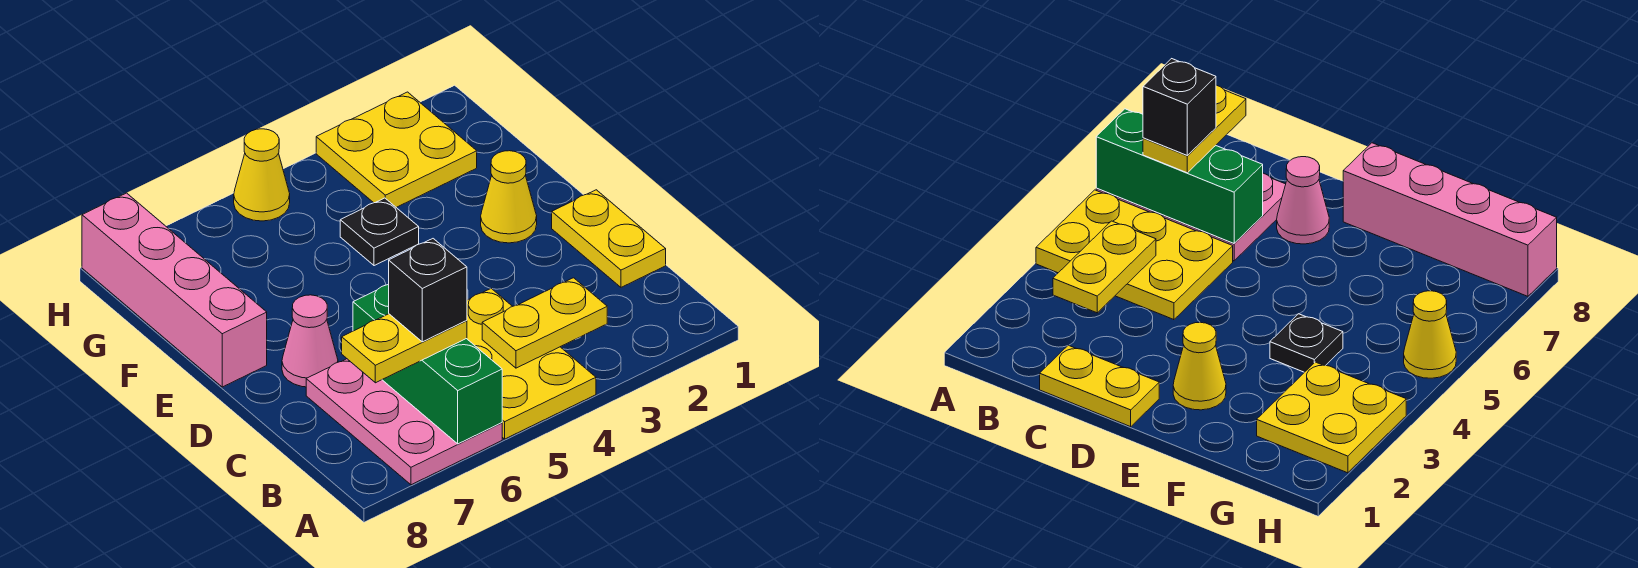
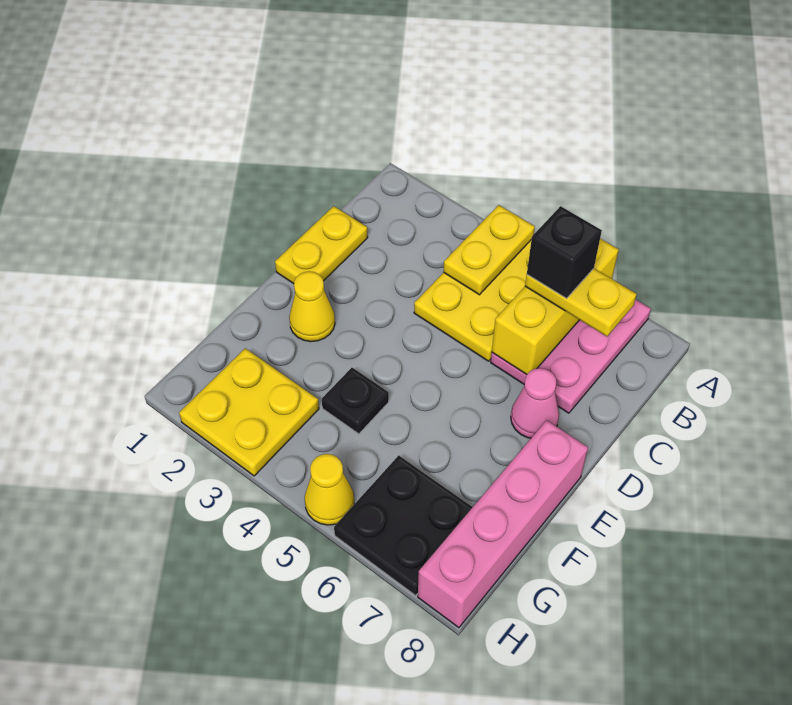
green brick A6:C6 level 2 -> yellow brick A6:C6 level 2
yellow plate B3:B4 level 2 -> yellow plate A4:B4 level 2
none -> black plate G6:H7 level 1

